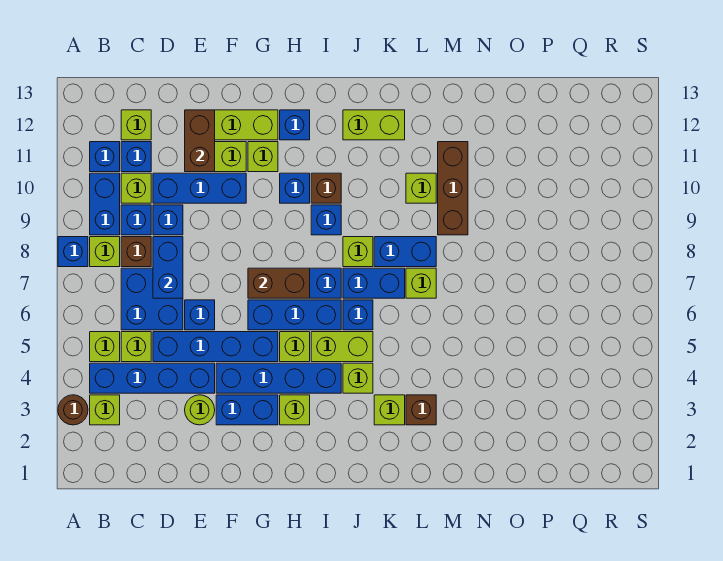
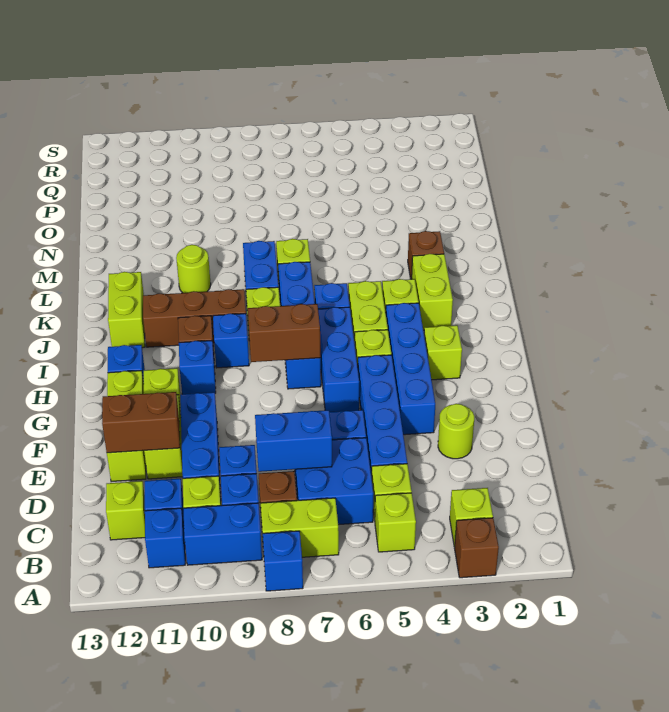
brown round brick A3 level 1 -> brown brick A3 level 1
blue brick B4:E4 level 1 -> none
lime brick B8 level 1 -> lime brick B7:B8 level 1
blue brick F3:G3 level 1 -> none
brown brick G7:H7 level 2 -> brown brick H7:H8 level 2
lime brick K3 level 1 -> lime brick J3:K3 level 1
lime brick L10 level 1 -> lime round brick L10 level 1
brown brick M9:M11 level 1 -> brown brick J9:J11 level 1

